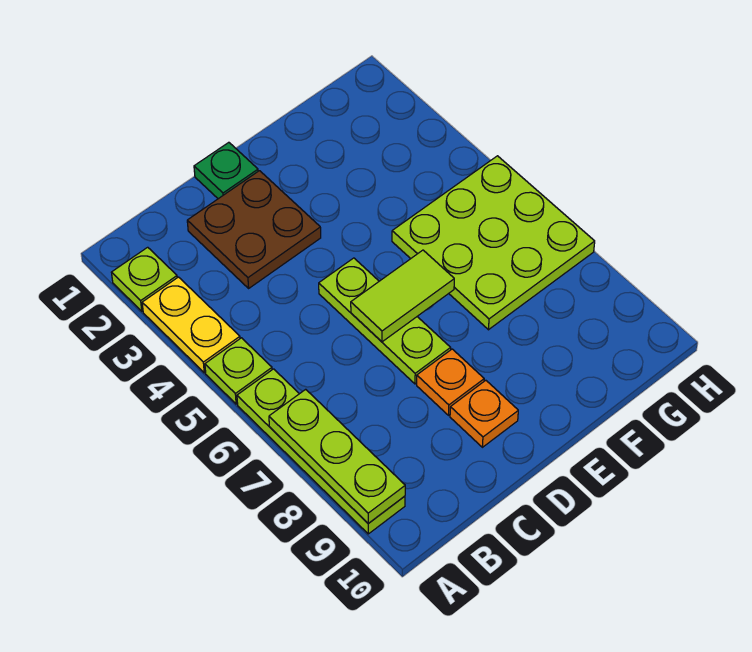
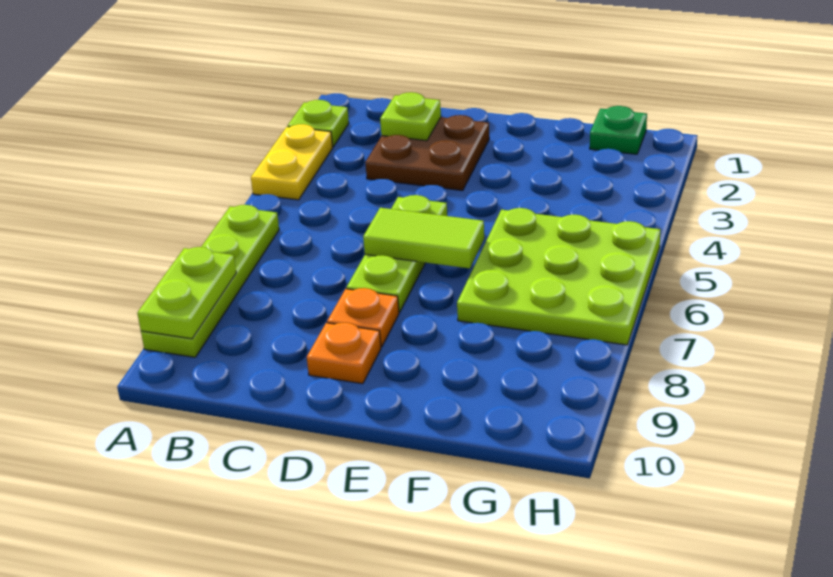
lime plate A5 level 1 -> lime plate C2 level 2
lime plate A7:A9 level 2 -> lime plate A8:A9 level 2
green plate D1 level 1 -> green plate G1 level 1

